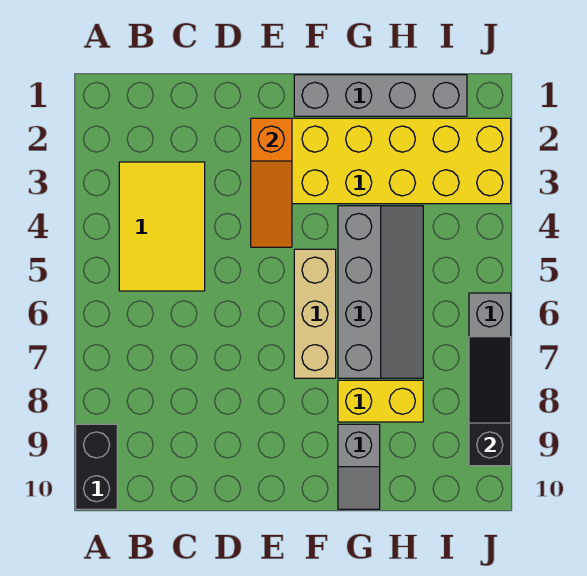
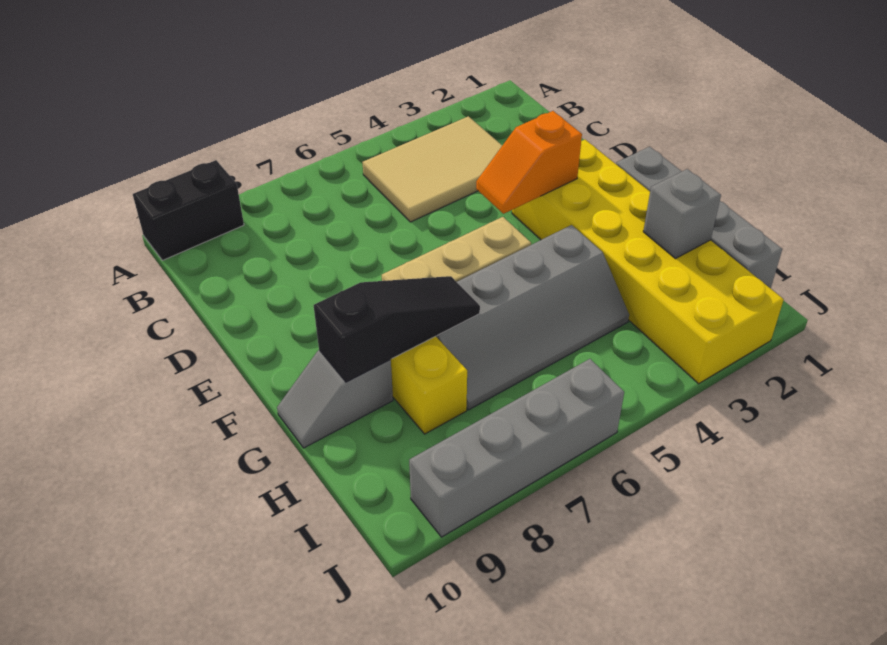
yellow tile B3:C5 level 1 -> tan tile B3:C5 level 1
orange slope E2:E4 level 2 top 2 -> orange slope E3:E4 level 2 top 3
none -> grey brick H2 level 2
black slope J7:J9 level 2 top 9 -> black slope G7:G9 level 2 top 9

